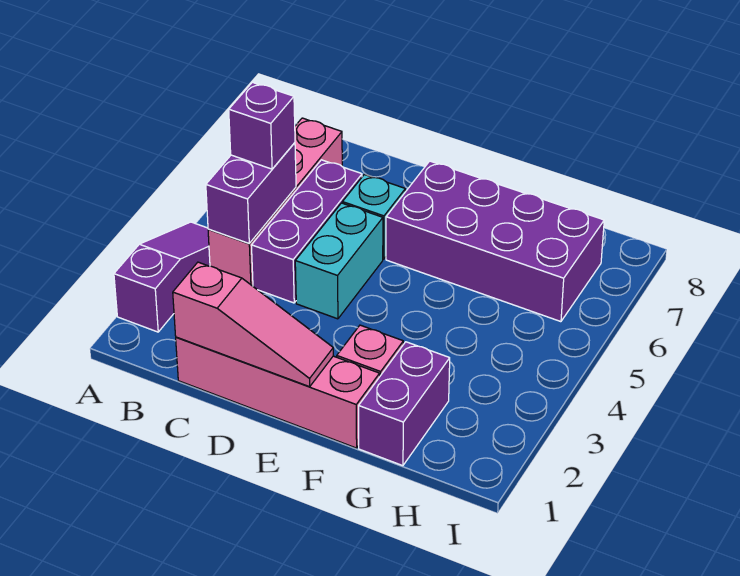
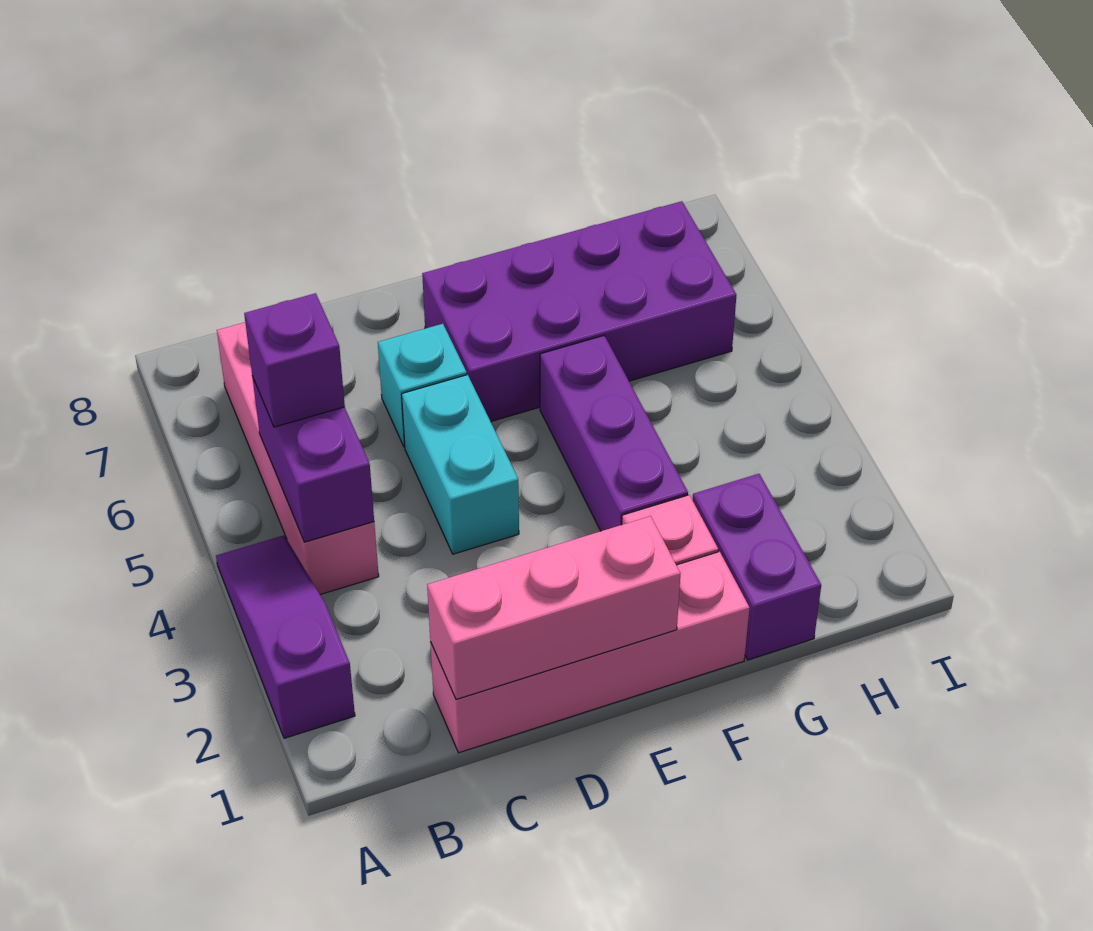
pink slope C1:E1 level 2 top C -> pink brick C1:E1 level 2
purple brick C4:C6 level 1 -> purple brick F3:F5 level 1

